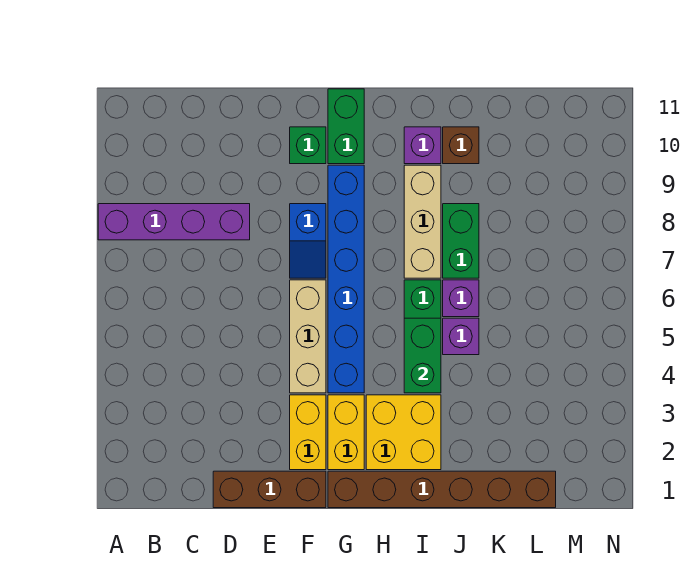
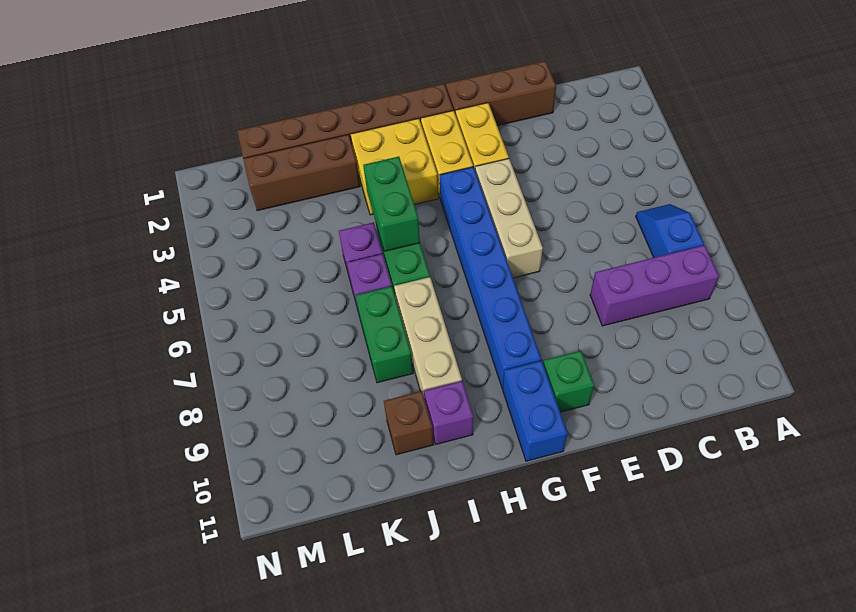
purple brick A8:D8 level 1 -> purple brick B8:D8 level 1
blue slope F7:F8 level 1 top 8 -> blue slope B6:B7 level 1 top 7
green brick G10:G11 level 1 -> blue brick G10:G11 level 1
none -> brown brick J2:L2 level 1

